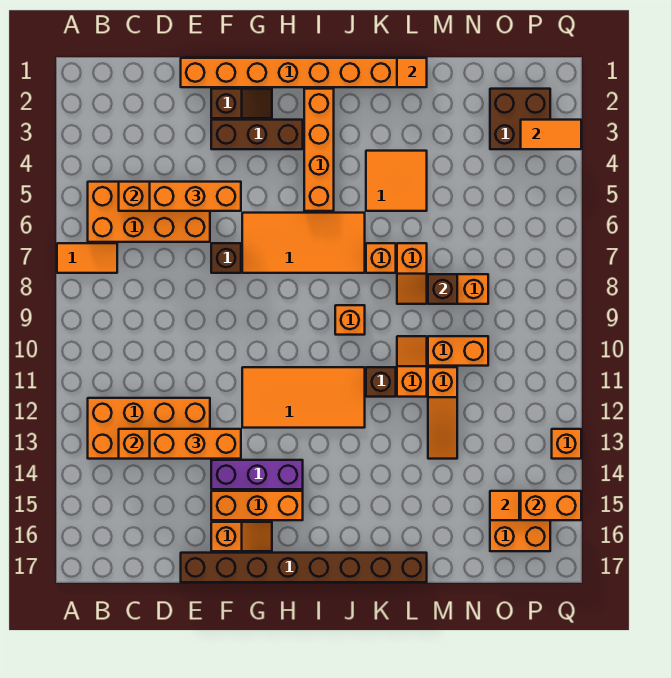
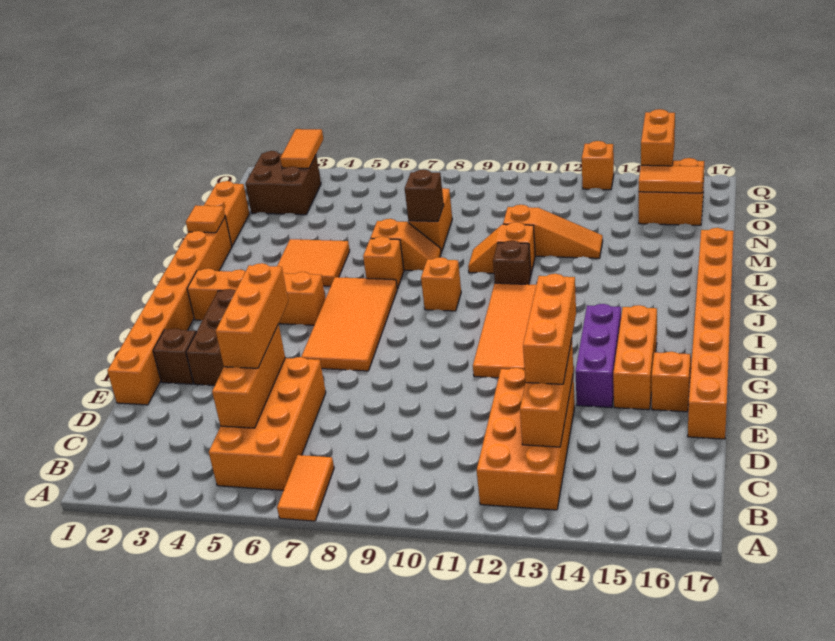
brown brick E17:L17 level 1 -> orange brick E17:L17 level 1
brown brick F7 level 1 -> none
orange brick M10:N10 level 1 -> orange brick M1:N1 level 1
orange tile O15 level 2 -> orange tile O15:O16 level 2

